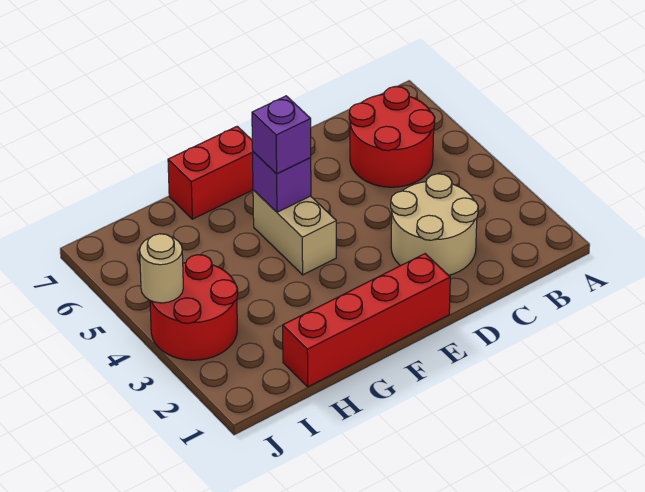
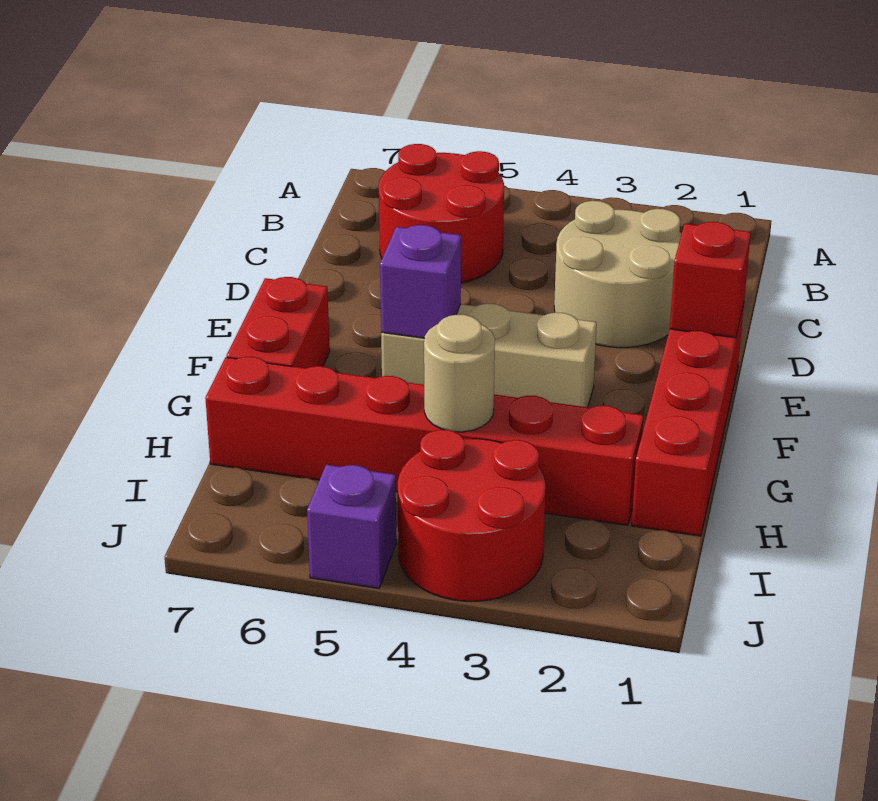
none -> red brick E1 level 2
tan brick F4:F5 level 1 -> tan brick F3:F5 level 1
purple brick F5 level 3 -> purple brick J5 level 1
none -> red brick H2:H7 level 1
tan round brick J4 level 2 -> tan round brick H4 level 2

